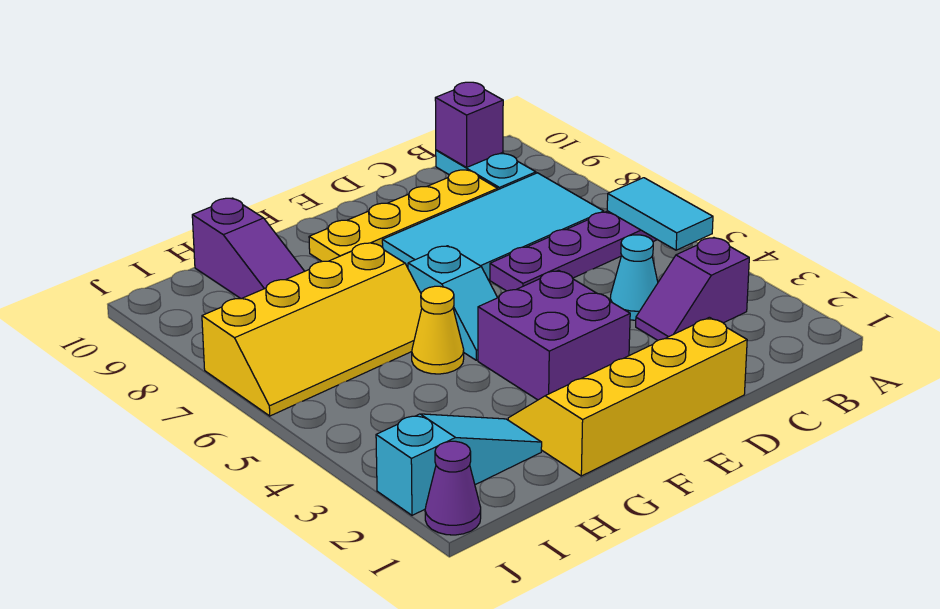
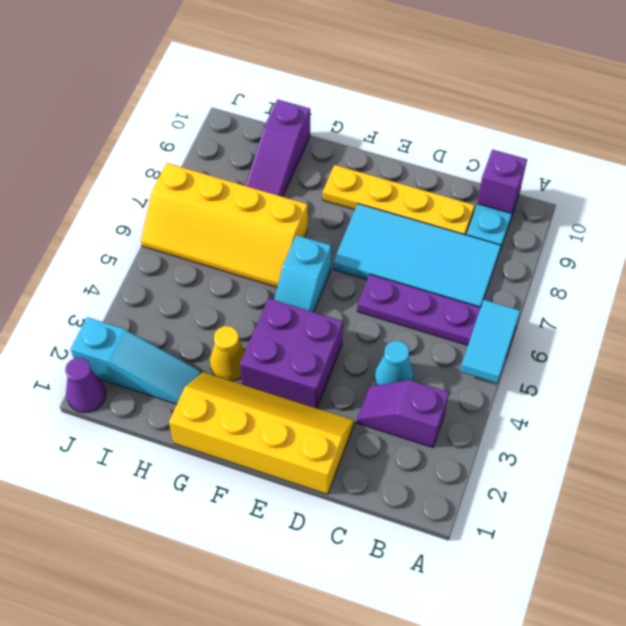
yellow cone G5 level 1 -> yellow cone G3 level 1

